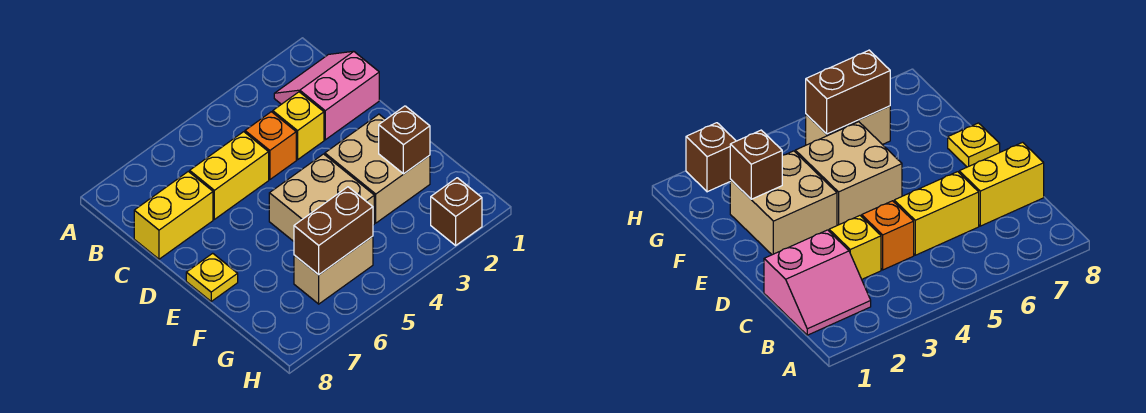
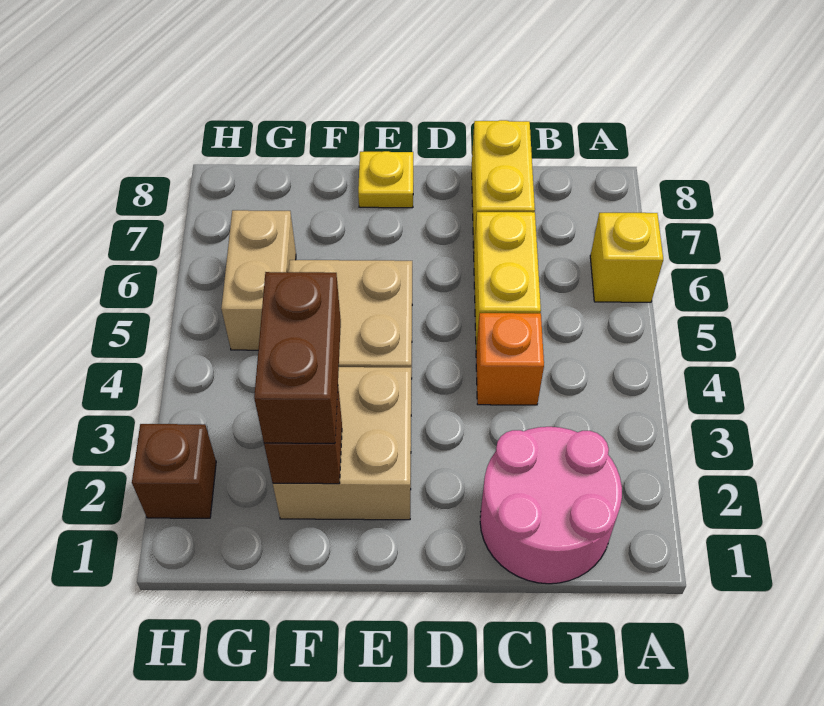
pink slope B1:C2 level 1 top C -> pink round brick B1:C2 level 1
yellow brick C3 level 1 -> yellow brick A6 level 1
brown brick G5:G6 level 2 -> brown brick F2:F3 level 3

